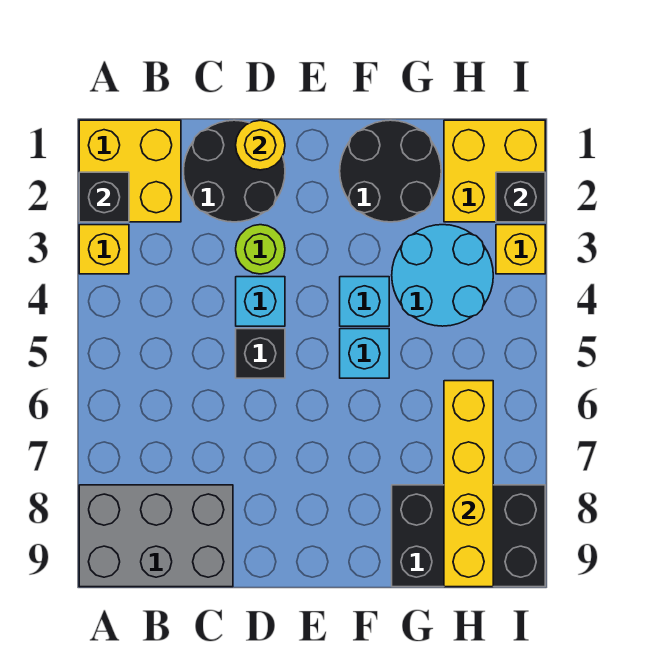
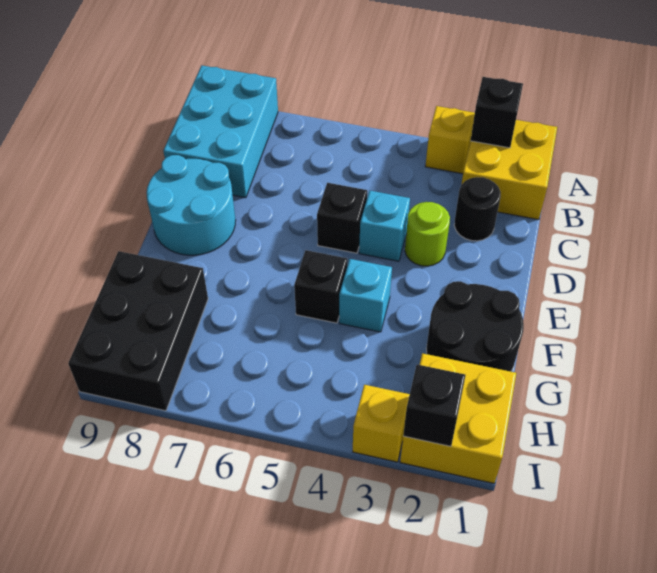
grey brick A8:C9 level 1 -> cyan brick A8:C9 level 1
black round brick C1:D2 level 1 -> black round brick C2 level 1
yellow round brick D1 level 2 -> none
cyan brick F5 level 1 -> black brick F5 level 1
cyan round brick G3:H4 level 1 -> cyan round brick D8:E9 level 1
yellow brick H6:H9 level 2 -> none

